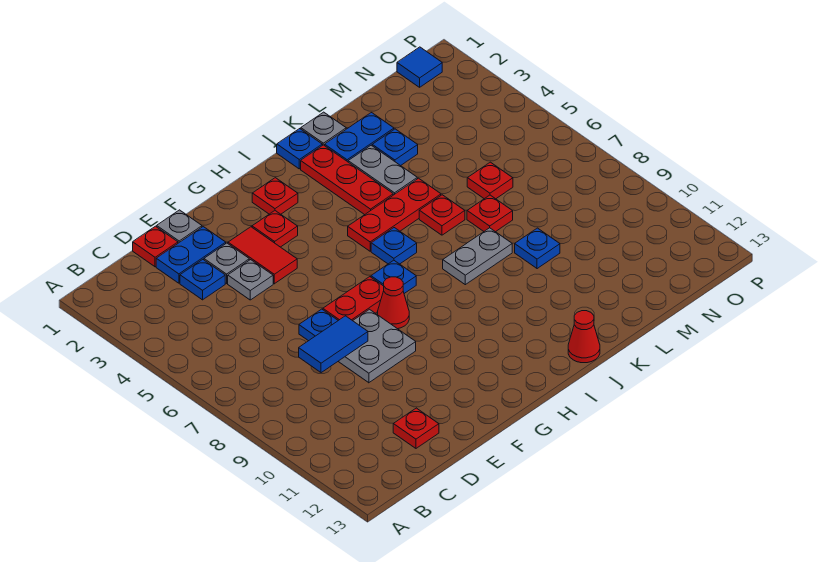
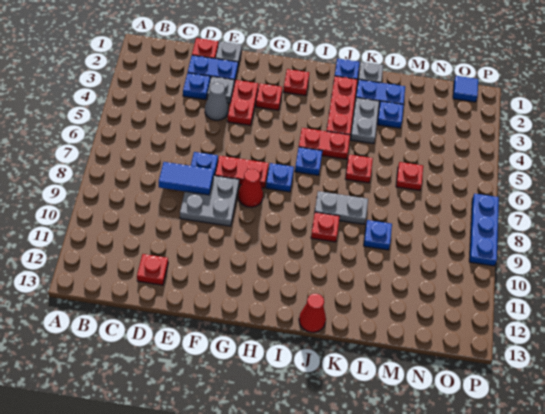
grey plate E4 level 1 -> grey cone E4 level 1
red tile F3:F4 level 1 -> red plate F3:F4 level 1
red plate I5:K5 level 1 -> red plate I5:J5 level 1
red plate L7 level 1 -> red plate J9 level 1
none -> blue plate P7:P9 level 1

